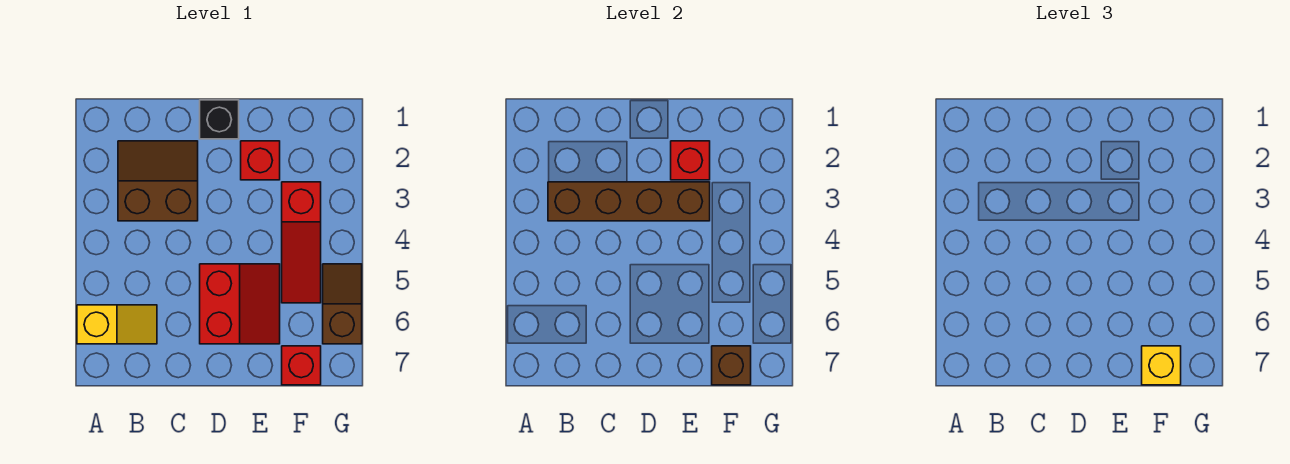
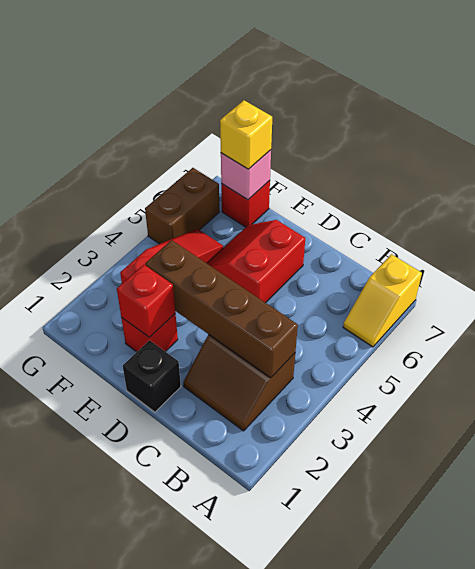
yellow slope A6:B6 level 1 top A -> yellow slope A6:A7 level 1 top 7
brown brick F7 level 2 -> pink brick F7 level 2
brown slope G5:G6 level 1 top 6 -> brown brick G5:G6 level 1

